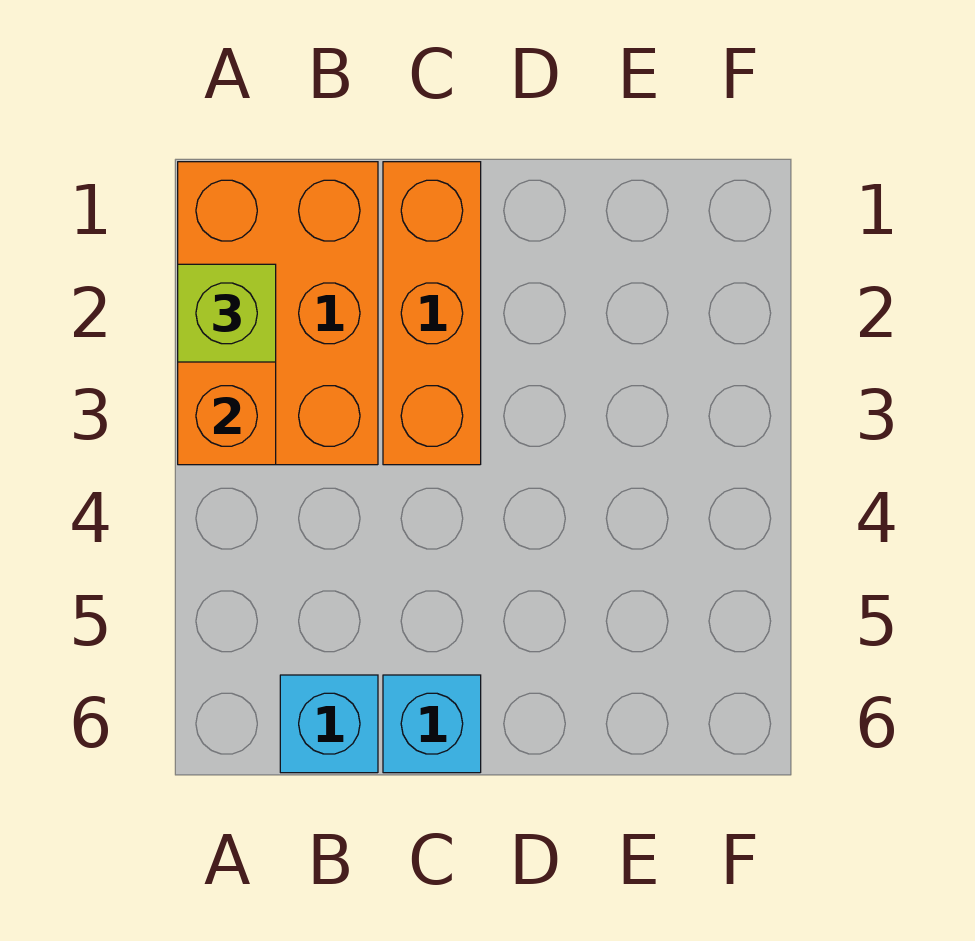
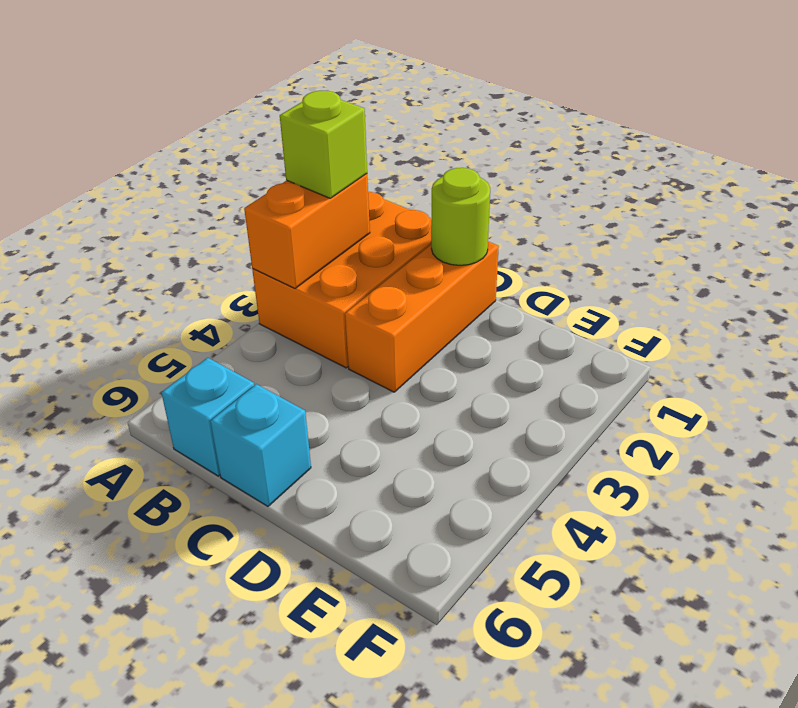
none -> lime round brick C1 level 2

